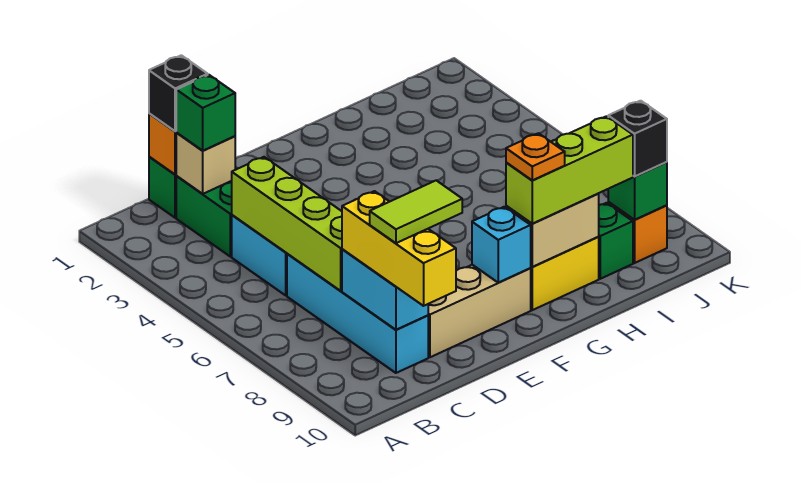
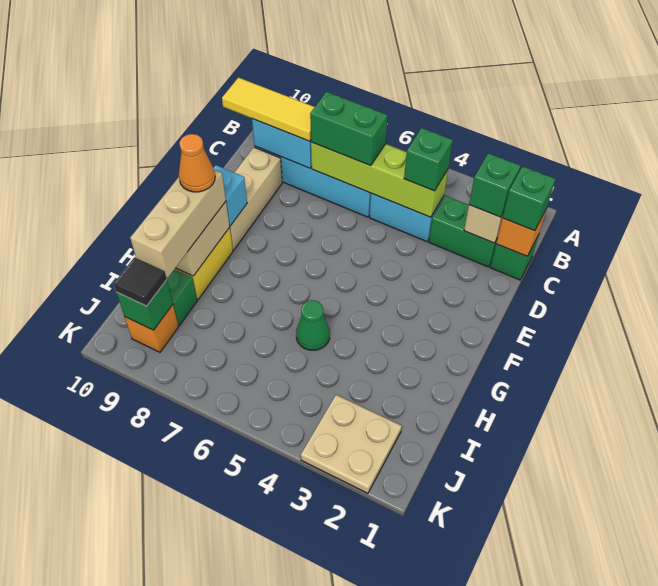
black brick C1 level 3 -> green brick C1 level 3
none -> green brick C4 level 3
none -> green brick C6:C7 level 3
yellow brick C8:C10 level 3 -> yellow tile C8:C10 level 3
lime tile C9:D9 level 4 -> none
lime brick G9:I9 level 3 -> tan brick G9:I9 level 3
orange plate G9 level 4 -> orange cone G9 level 4
none -> green cone H5 level 1
none -> tan plate J2:K3 level 1
black brick J9 level 3 -> black tile J9 level 3

